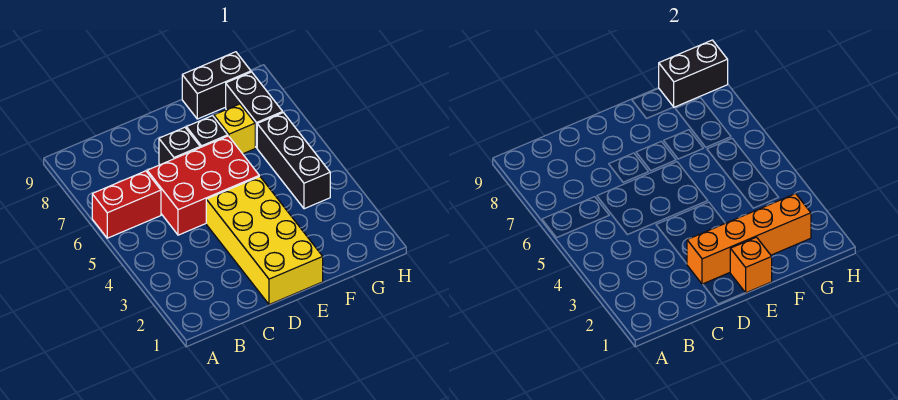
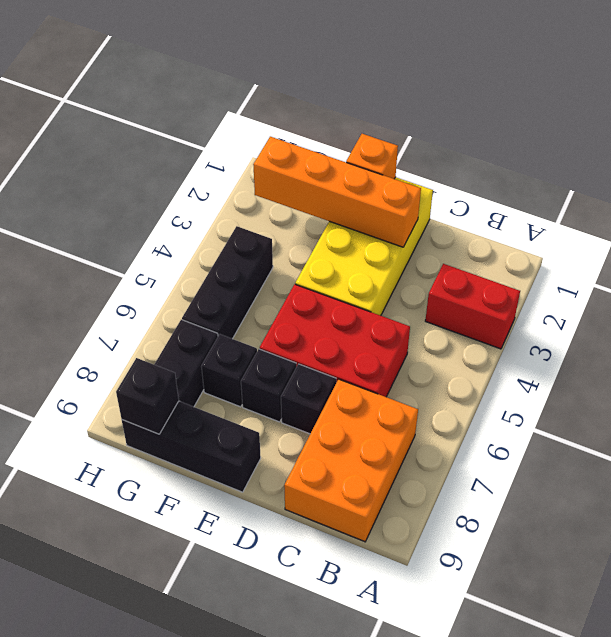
red brick A6:B6 level 1 -> red brick A3:B3 level 1
none -> orange brick B7:C9 level 1
yellow brick F7 level 1 -> black brick F7 level 1
black brick F9:G9 level 1 -> black brick E9:G9 level 1
black brick G9:H9 level 2 -> black brick G9 level 2

